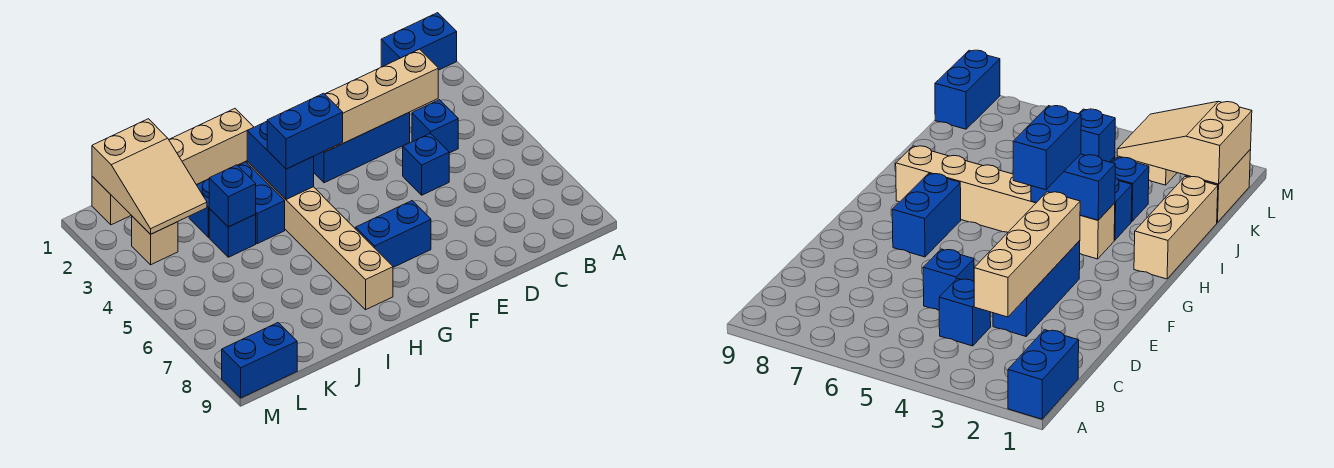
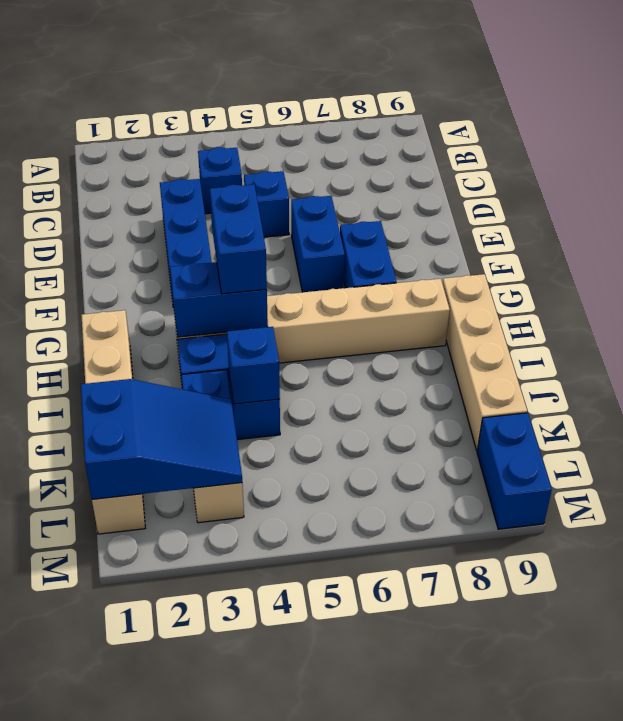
blue brick A1:B1 level 1 -> blue brick E6:F6 level 1
tan brick C3:F3 level 2 -> tan brick H9:K9 level 1
tan slope K1:L3 level 2 top 1 -> blue slope K1:L3 level 2 top 1

